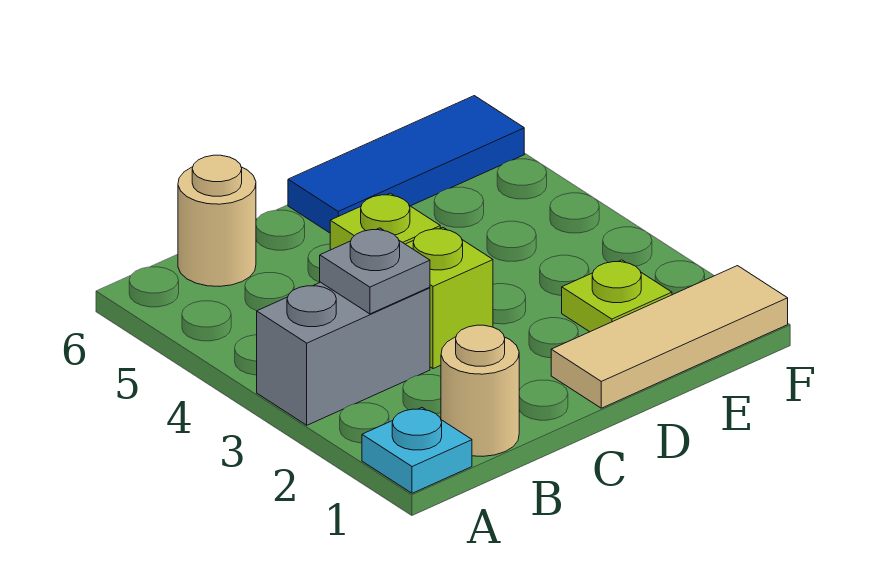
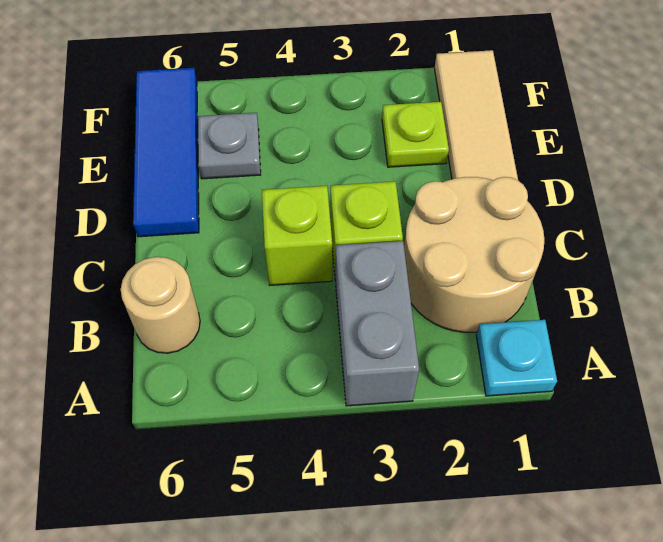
tan round brick B1 level 1 -> tan round brick B1:C2 level 1
grey plate B3 level 2 -> grey plate E5 level 1

